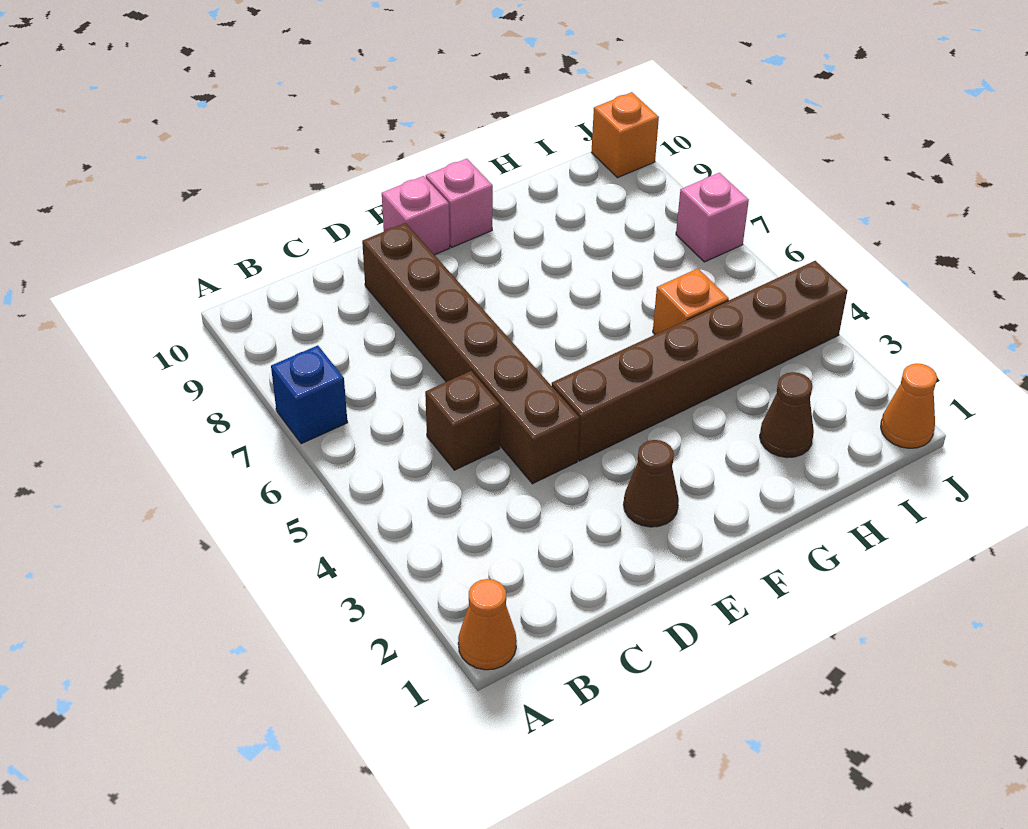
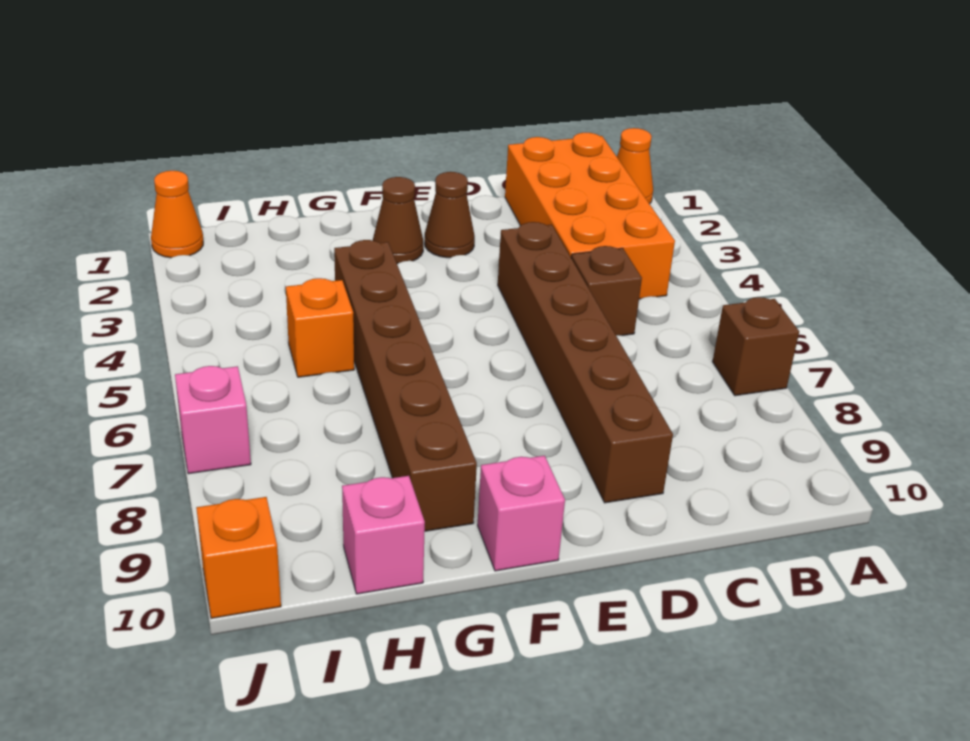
blue brick A7 level 1 -> brown brick A7 level 1
none -> orange brick B1:C4 level 1
brown brick E4:J4 level 1 -> brown brick G4:G9 level 1
pink brick E10 level 1 -> pink brick H10 level 1
brown cone H2 level 1 -> brown cone F2 level 1

